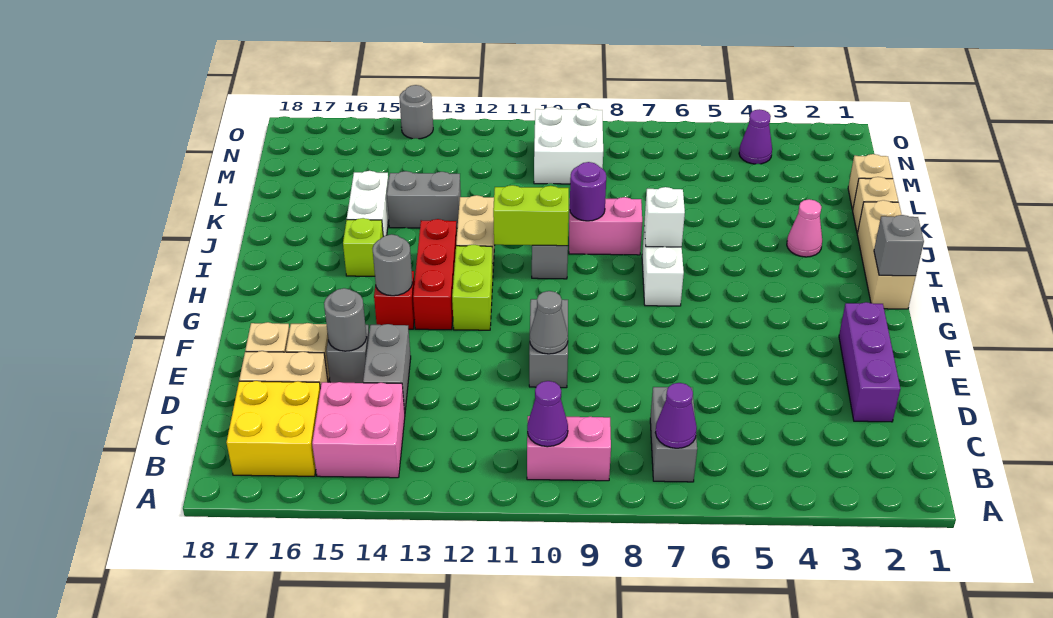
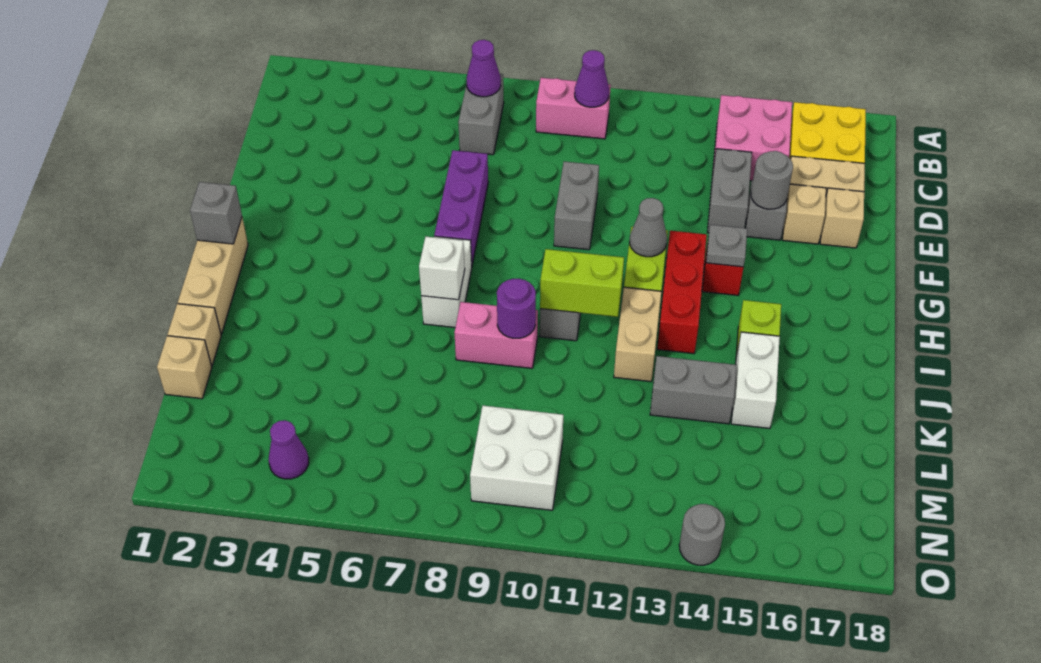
purple brick D2:F2 level 1 -> purple brick E7:G7 level 1
grey cone E10 level 2 -> grey cone G12 level 2
grey round brick G14 level 2 -> grey plate G14 level 2
pink cone J3 level 1 -> none

